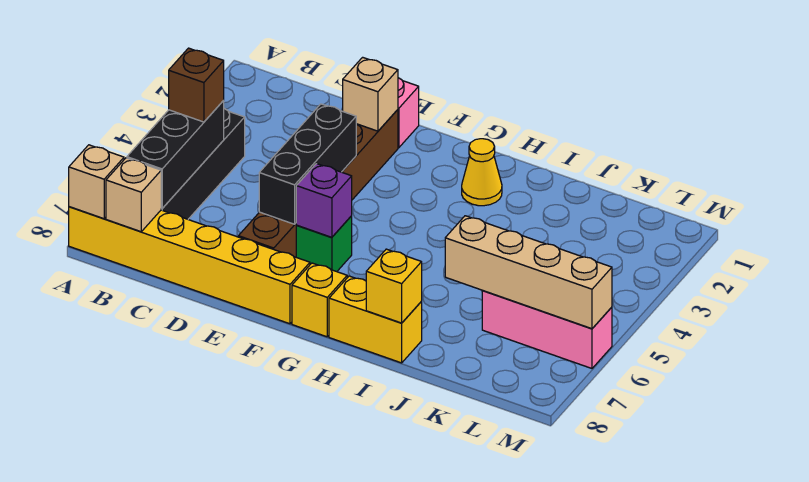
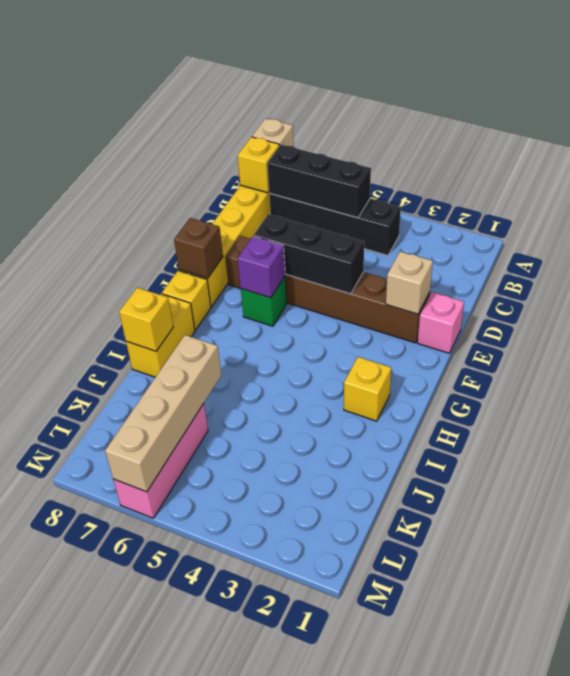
brown brick B5 level 3 -> brown brick F8 level 2
tan brick B8 level 2 -> yellow brick B8 level 2
yellow cone H2 level 1 -> yellow brick H2 level 1

